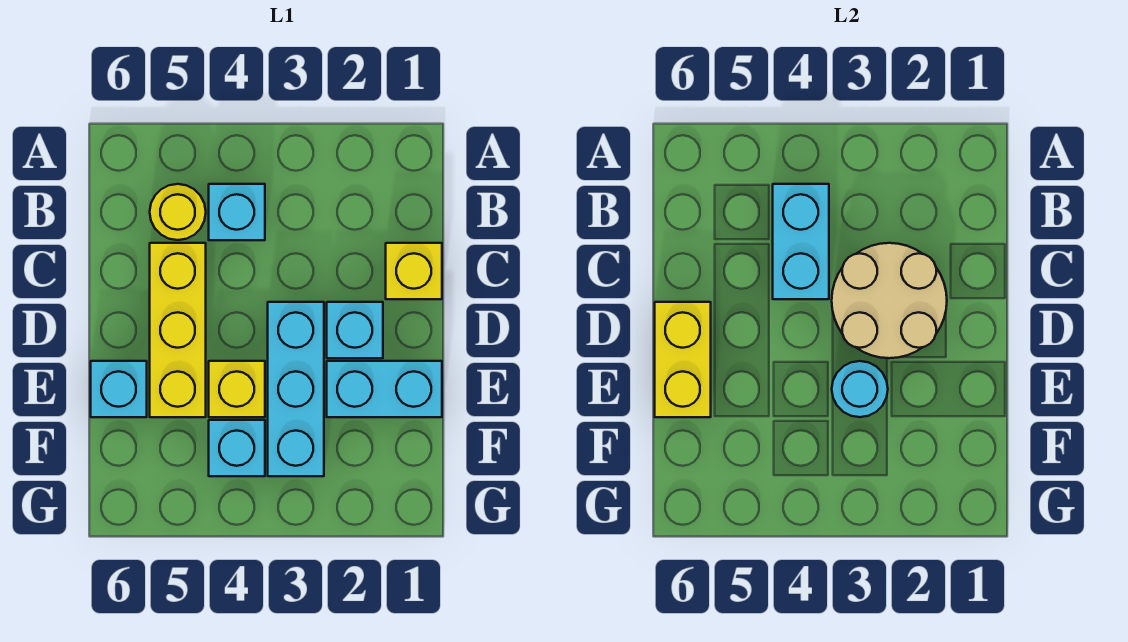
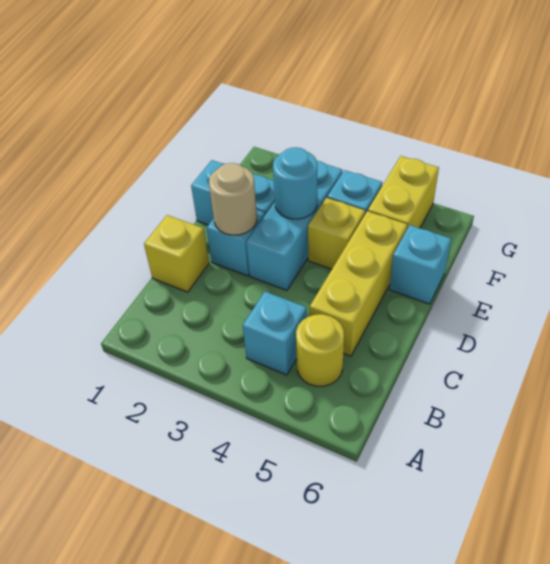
cyan brick B4:C4 level 2 -> none
tan round brick C2:D3 level 2 -> tan round brick D2 level 2
yellow brick D6:E6 level 2 -> yellow brick F5:G5 level 1

